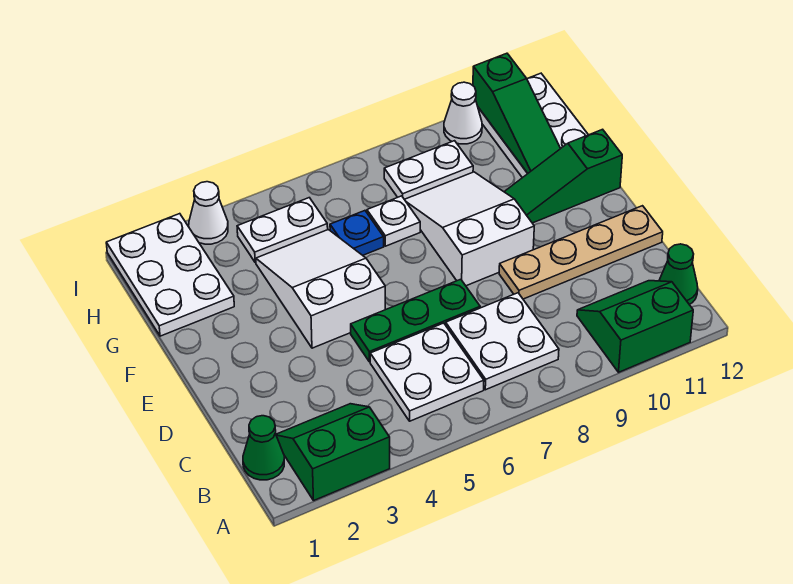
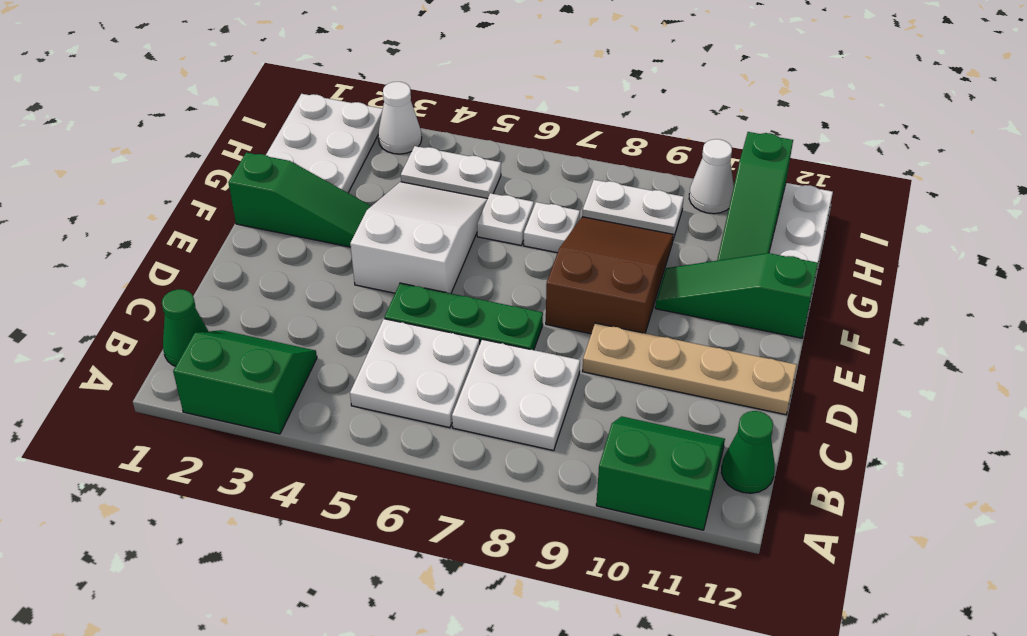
white slope E8:G9 level 1 top E -> brown slope E8:G9 level 1 top E
none -> green slope F1:F3 level 1 top 1
blue plate G6 level 1 -> white plate G6 level 1

